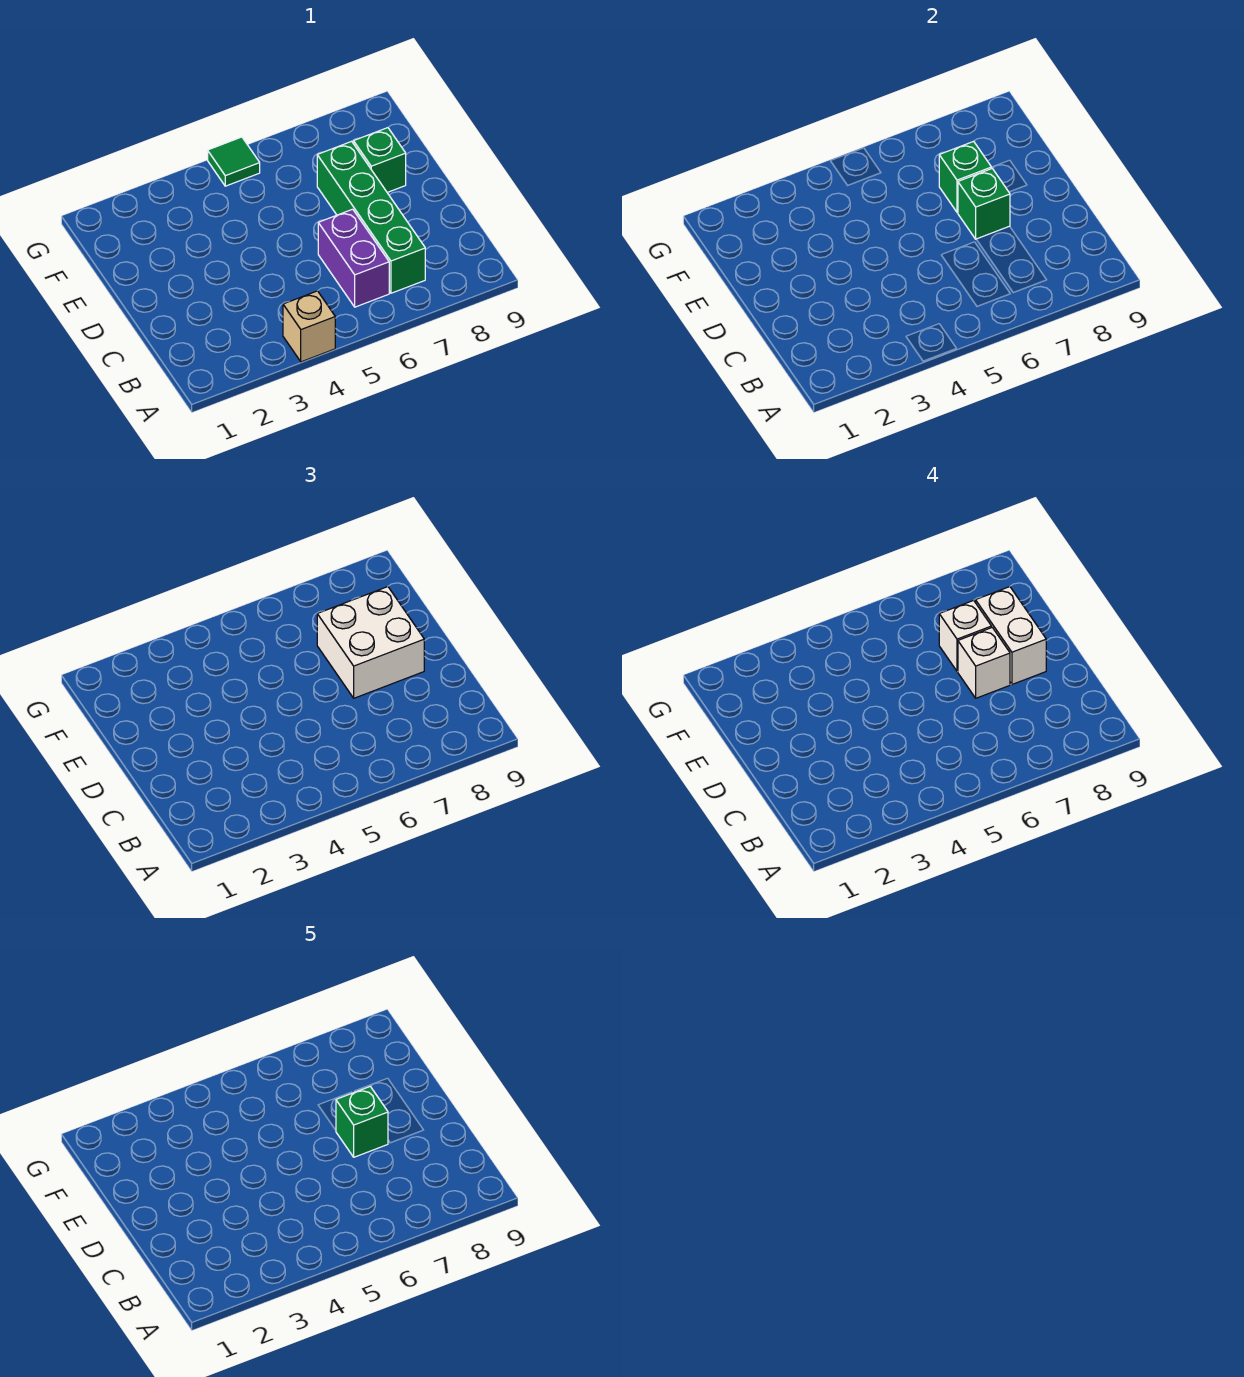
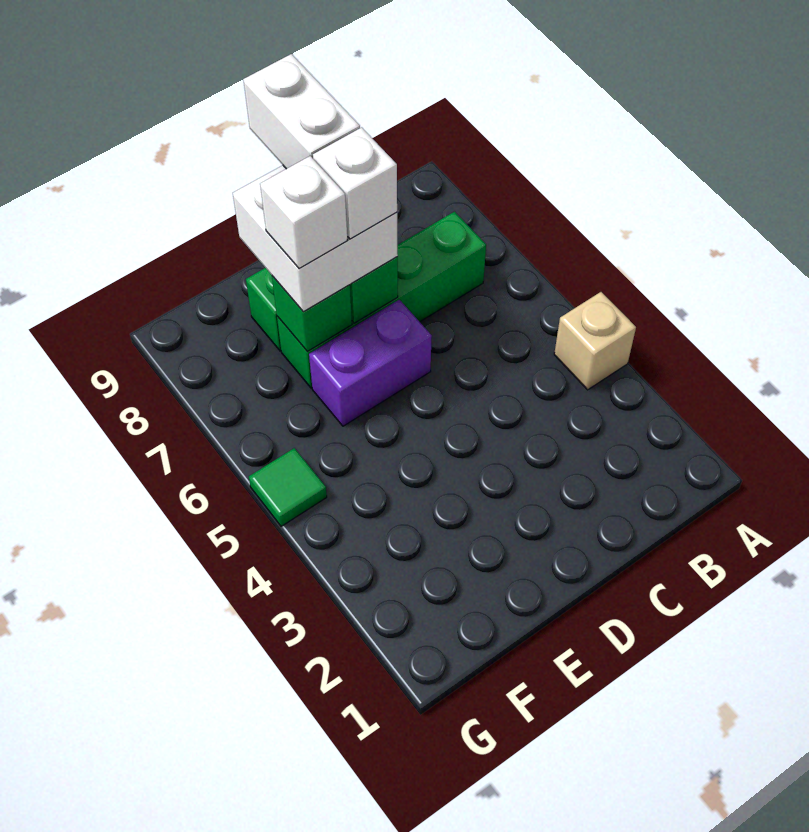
purple brick B6:C6 level 1 -> purple brick D6:E6 level 1
green brick D7 level 5 -> none
white brick D8:E8 level 4 -> white brick D8:D9 level 4

